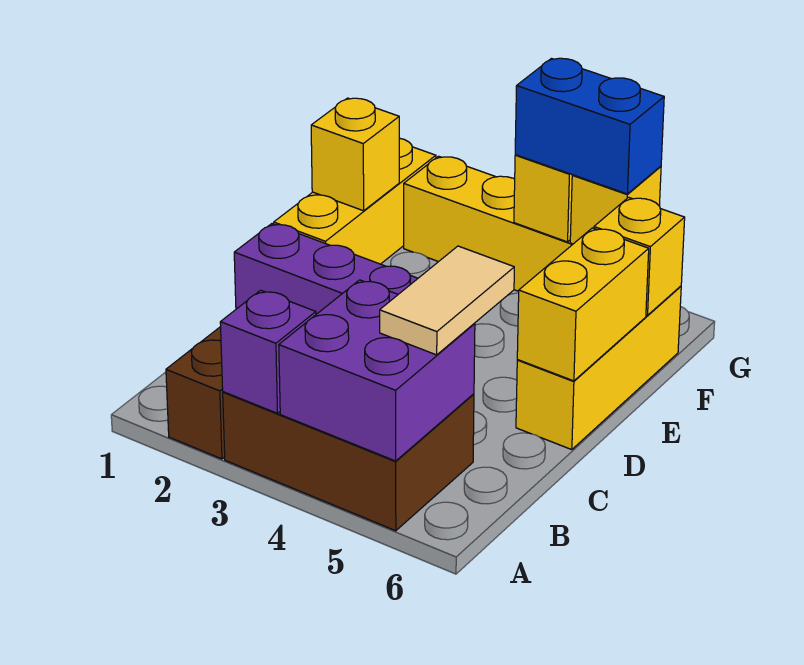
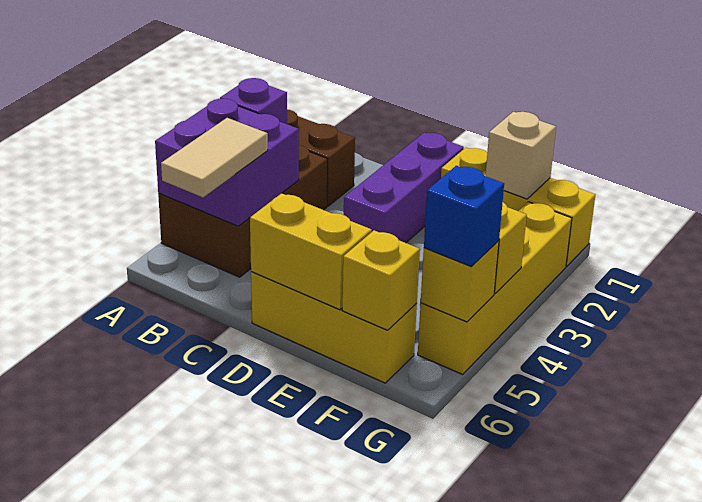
tan tile B5:C5 level 3 -> tan tile B5:B6 level 3
yellow brick F1 level 2 -> tan brick F1 level 2
blue brick G4:G5 level 3 -> blue brick G5 level 3

